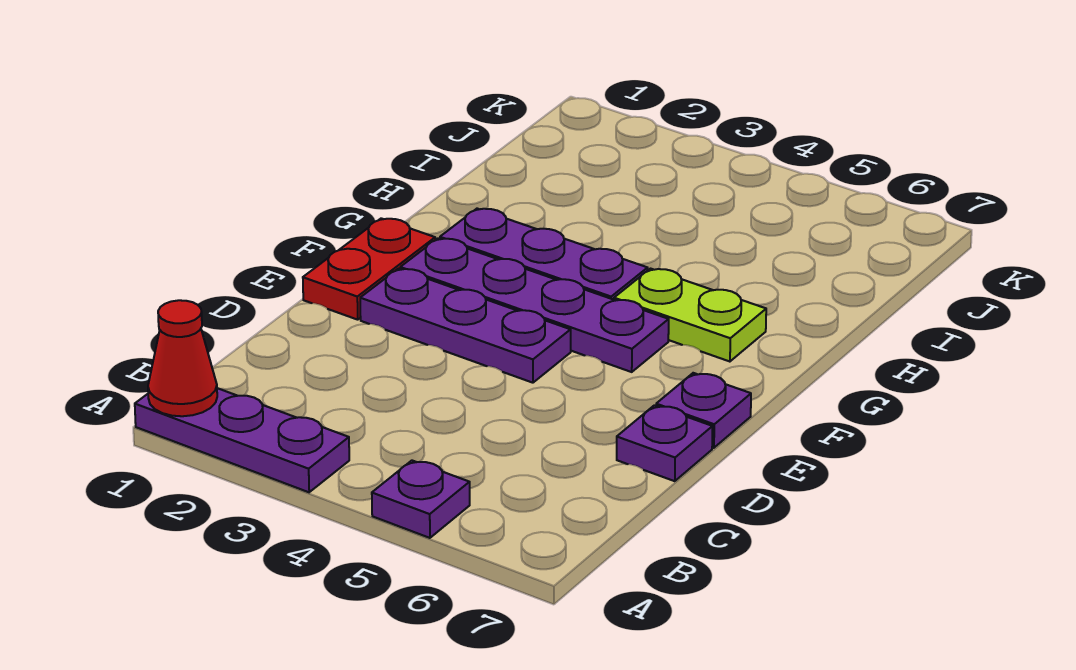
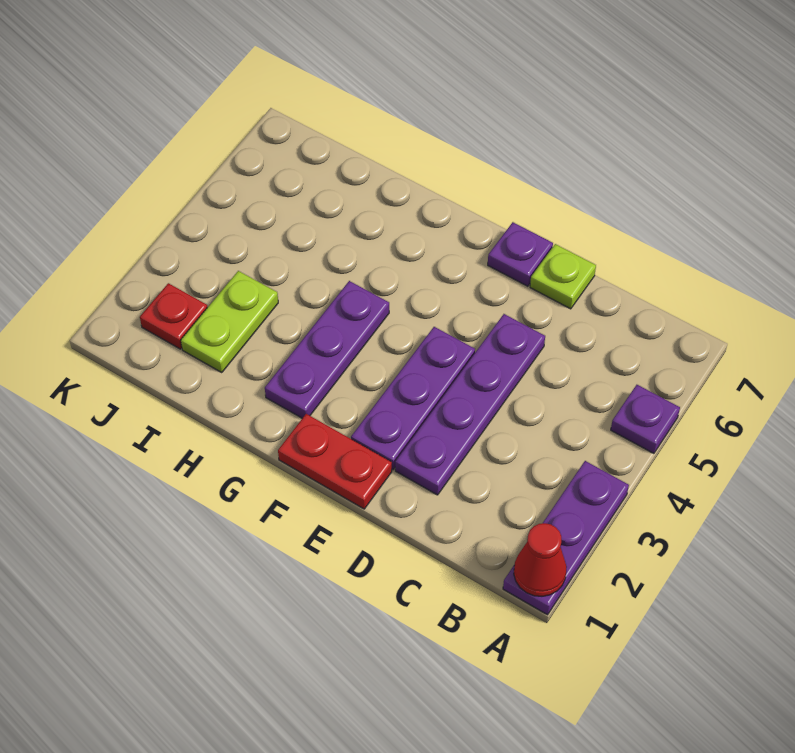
purple plate D7 level 1 -> lime plate D7 level 1
purple plate F2:F5 level 1 -> purple plate D2:D5 level 1
lime plate G5:G6 level 1 -> lime plate I2:I3 level 1
none -> red plate J2 level 1

